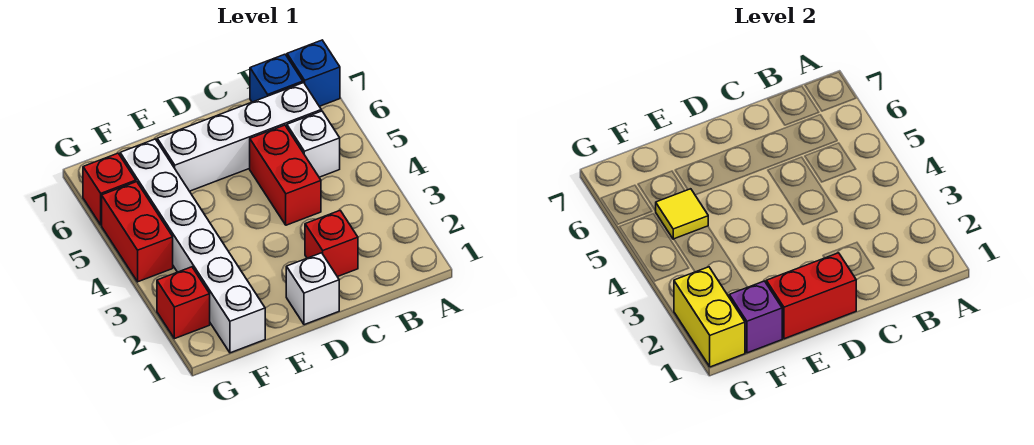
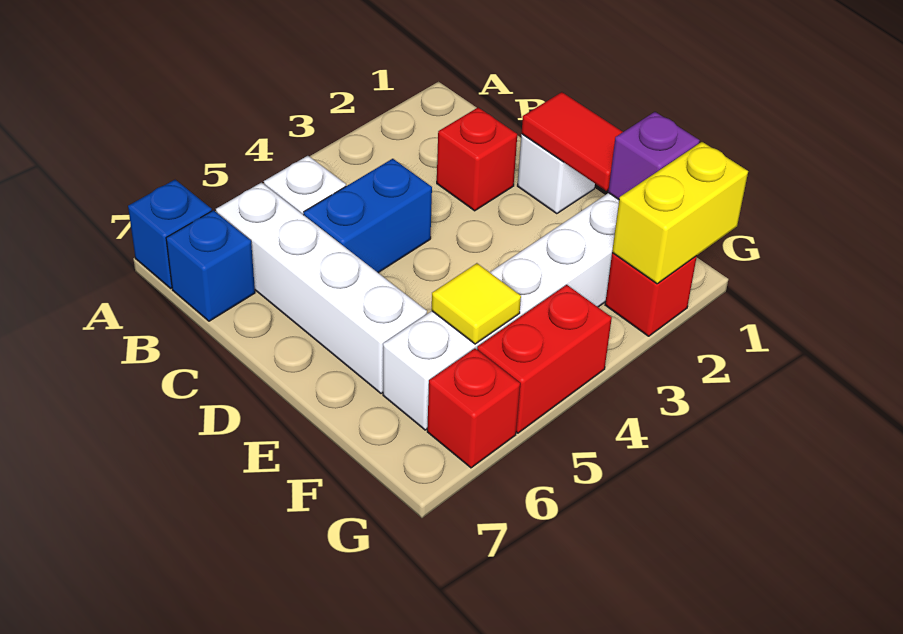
red brick C4:C5 level 1 -> blue brick C4:C5 level 1
red brick D1:E1 level 2 -> red tile D1:E1 level 2

